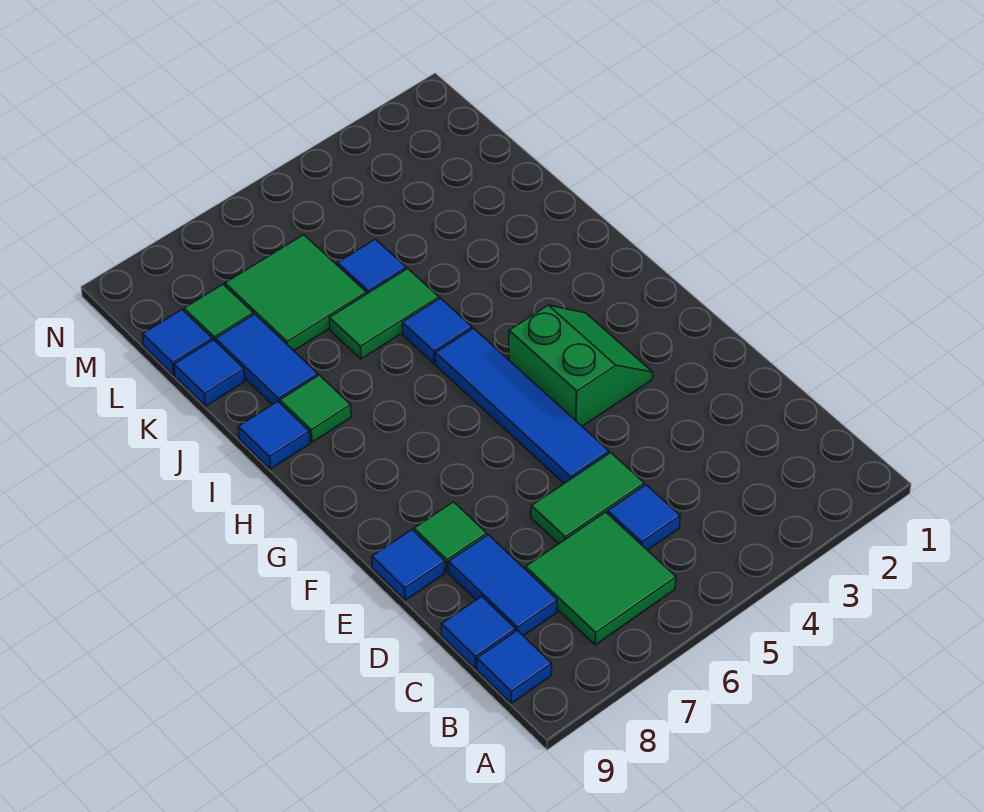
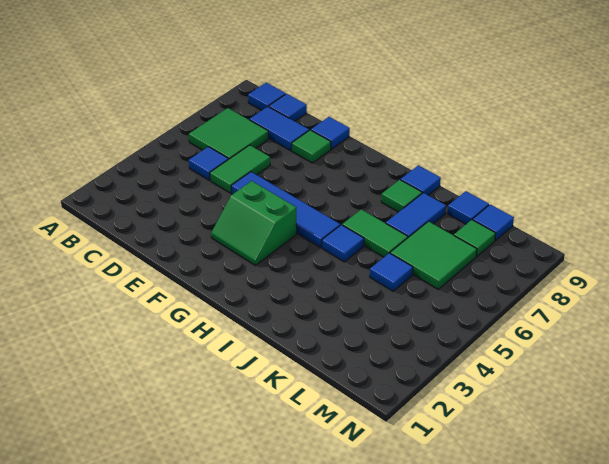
green tile J5:J6 level 1 -> green tile I6:J6 level 1
blue tile J8:K8 level 1 -> blue tile J7:J8 level 1

